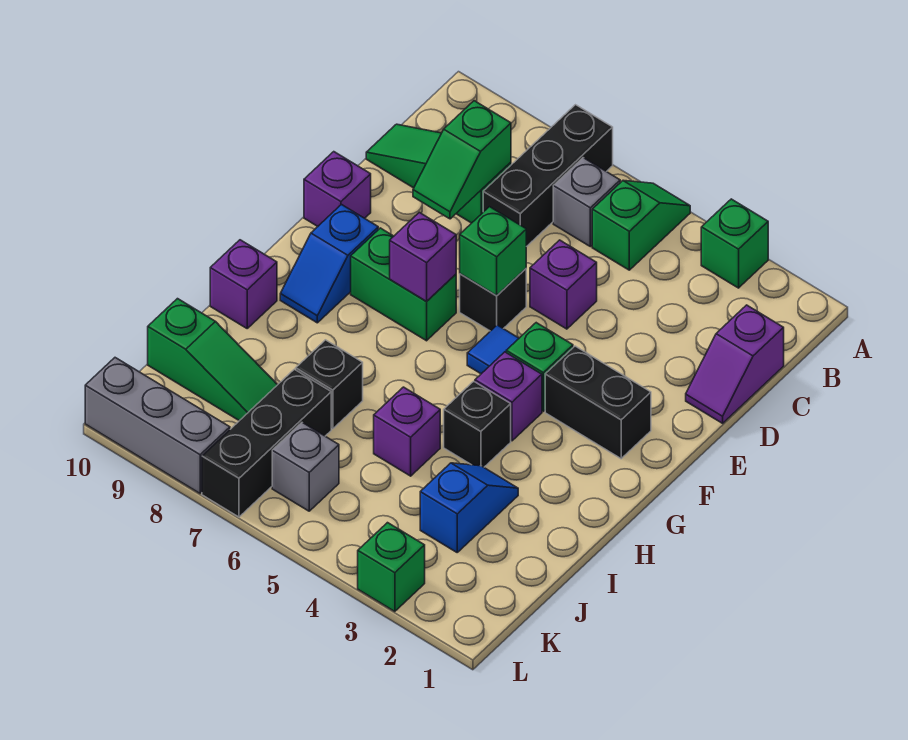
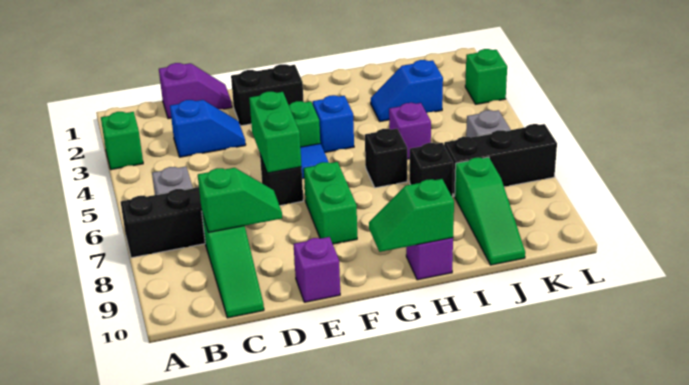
green slope A5:B5 level 1 top B -> green slope G10:H10 level 2 top H
purple brick D5 level 1 -> none
green brick E6 level 2 -> green brick E5:E6 level 2
black brick F2:F3 level 1 -> black brick E2:F2 level 1
purple brick F7 level 2 -> none
blue slope F9:G9 level 1 top F -> blue slope C3:D3 level 1 top C
purple brick G4 level 1 -> blue brick G4 level 1
black brick H4 level 1 -> black brick H6 level 1
green slope J8:J10 level 1 top 10 -> green slope J8:J10 level 1 top 8
grey brick L8:L10 level 1 -> none

